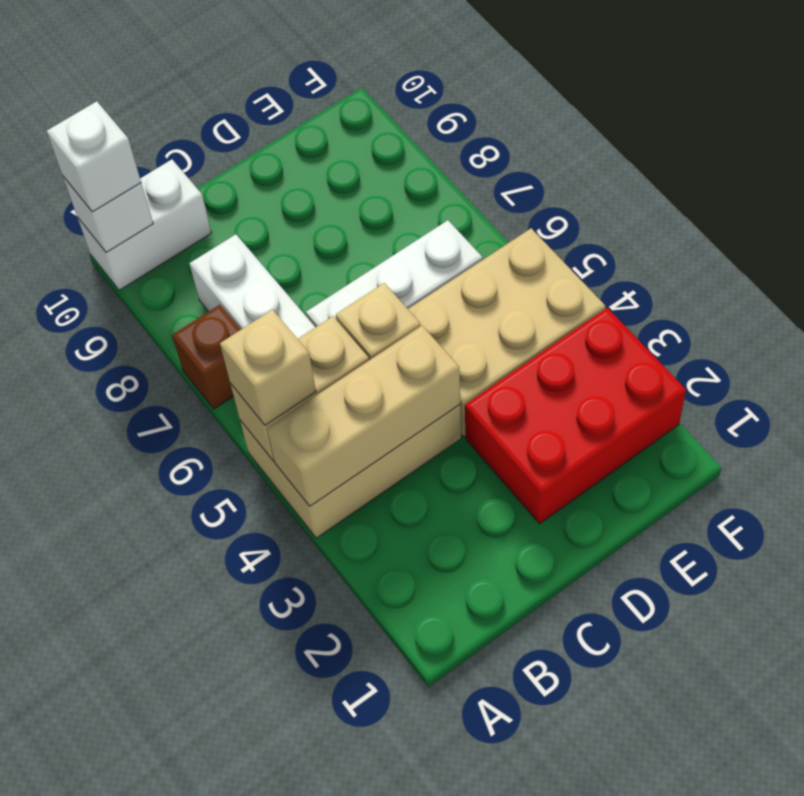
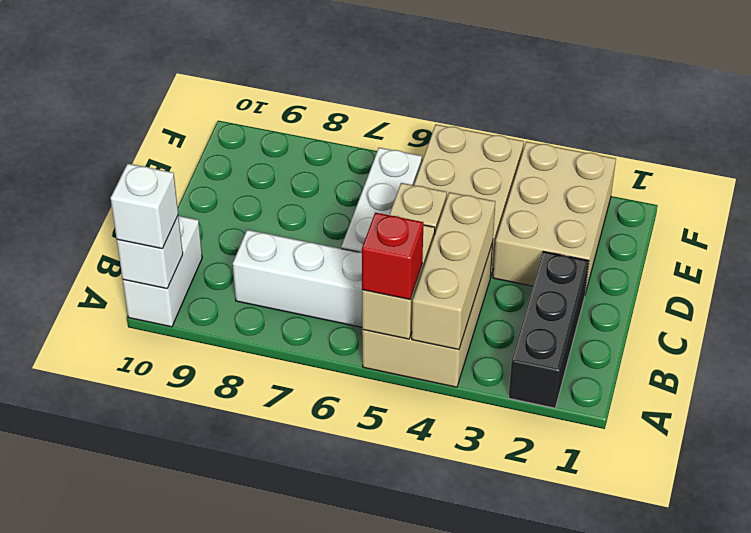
none -> black brick A2:C2 level 1
tan brick A5 level 3 -> red brick A5 level 3
brown brick A7 level 1 -> none
red brick D2:F3 level 1 -> tan brick D2:F3 level 1

